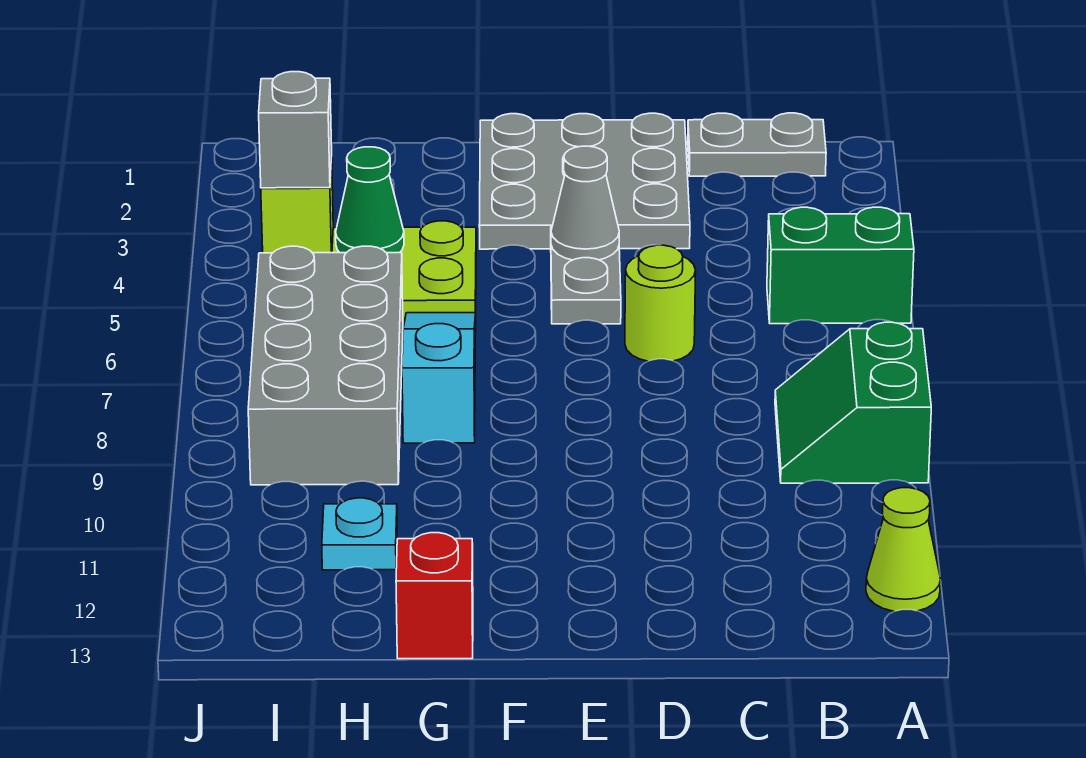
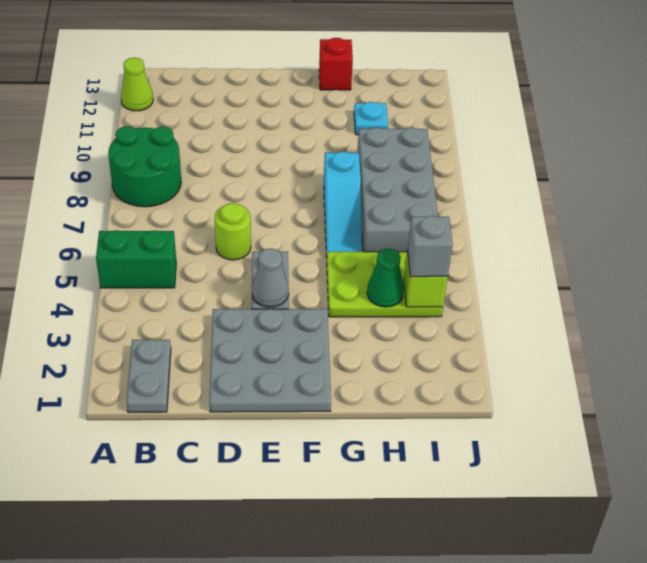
green slope A8:B9 level 1 top A -> green round brick A8:B9 level 1
grey plate B1:C1 level 1 -> grey plate B1:B2 level 1

